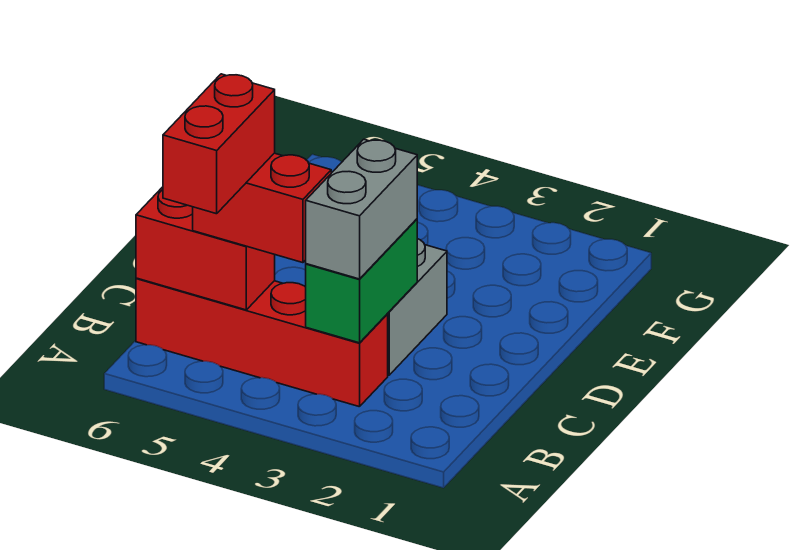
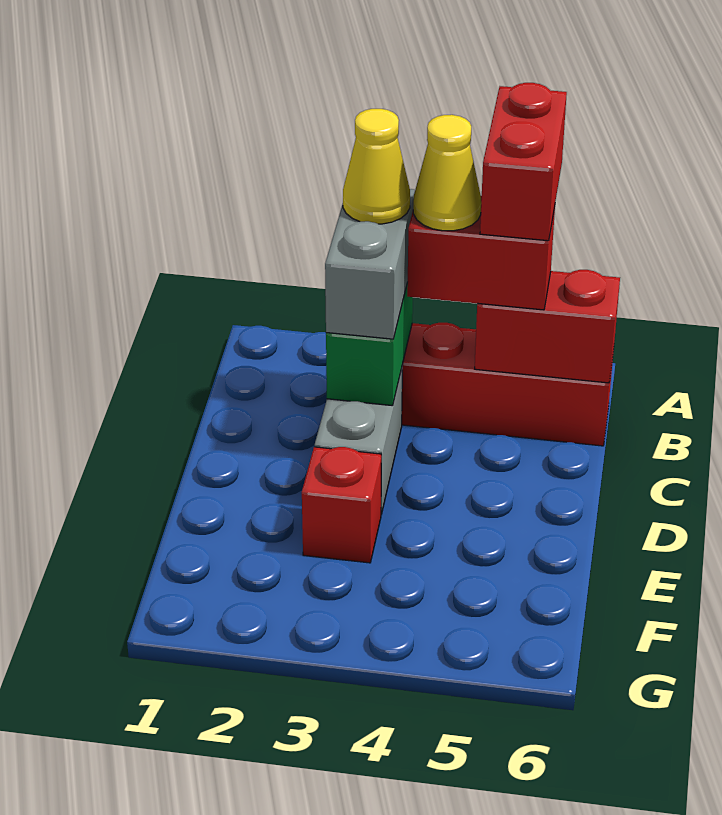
none -> yellow cone B3 level 4
none -> yellow cone B4 level 4
none -> red brick E3 level 1

